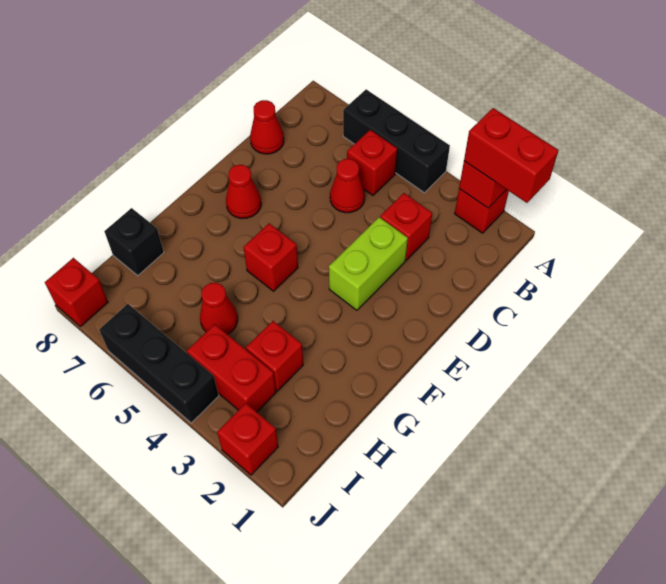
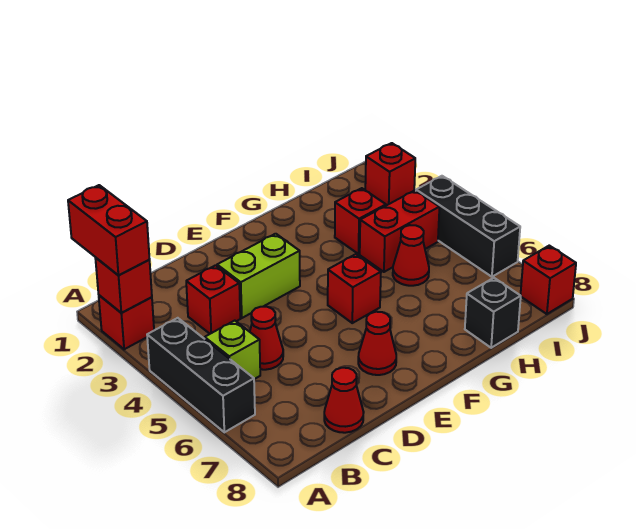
red brick B5 level 1 -> lime brick B5 level 1
red brick I3:I4 level 1 -> red brick H4:I4 level 1

